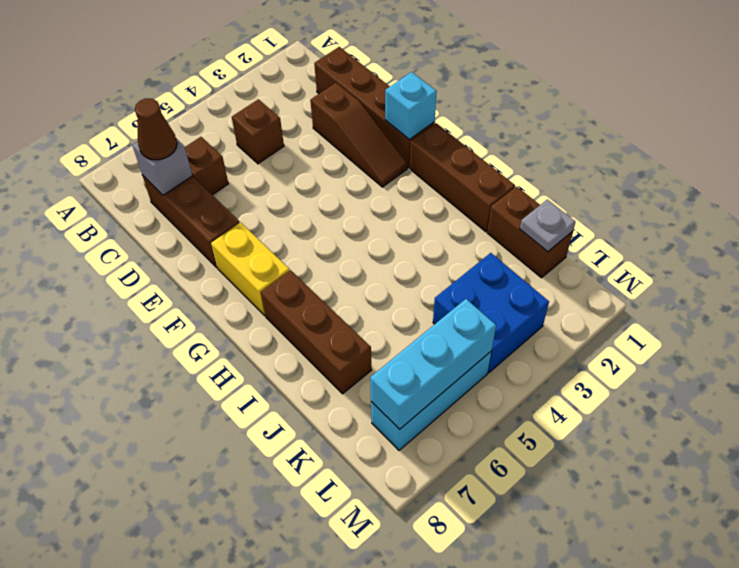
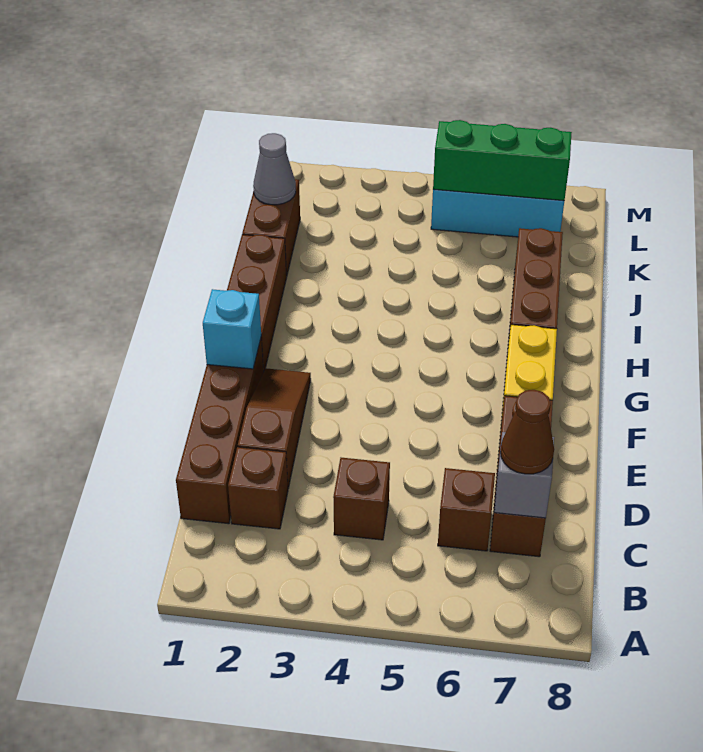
none -> brown brick C2 level 1
grey plate K1 level 2 -> grey cone K1 level 2
blue brick K3:L4 level 1 -> none
cyan brick L5:L7 level 2 -> green brick L5:L7 level 2

